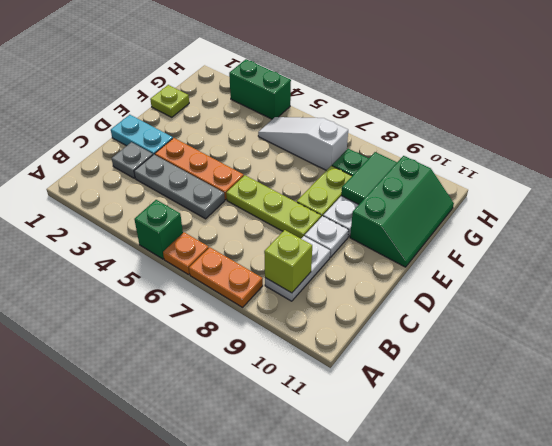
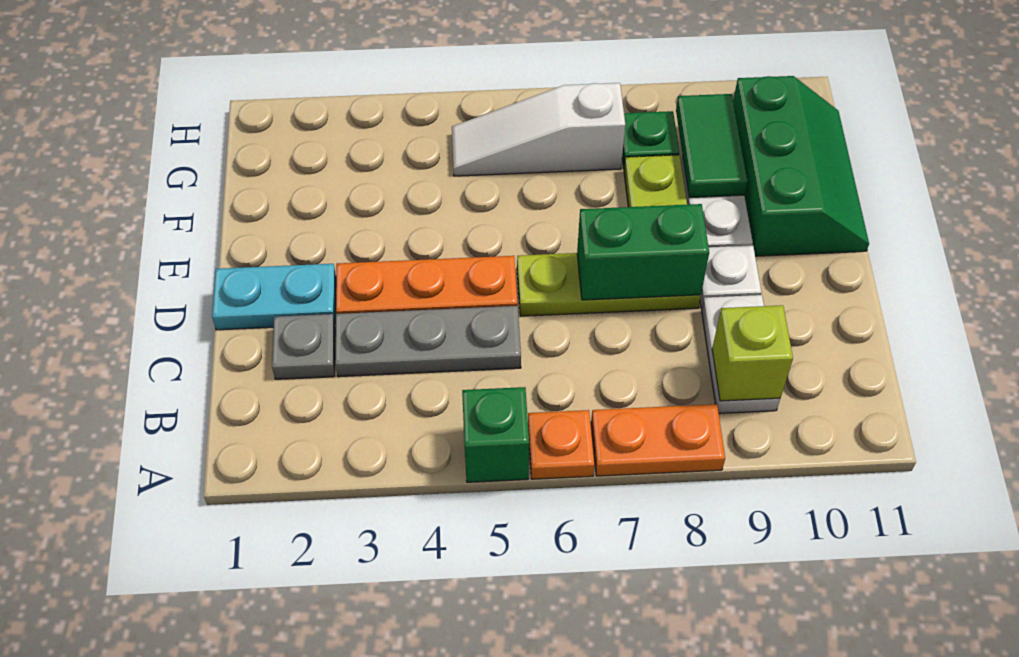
lime plate F1 level 1 -> none
green brick H3:H4 level 1 -> green brick D7:D8 level 2

